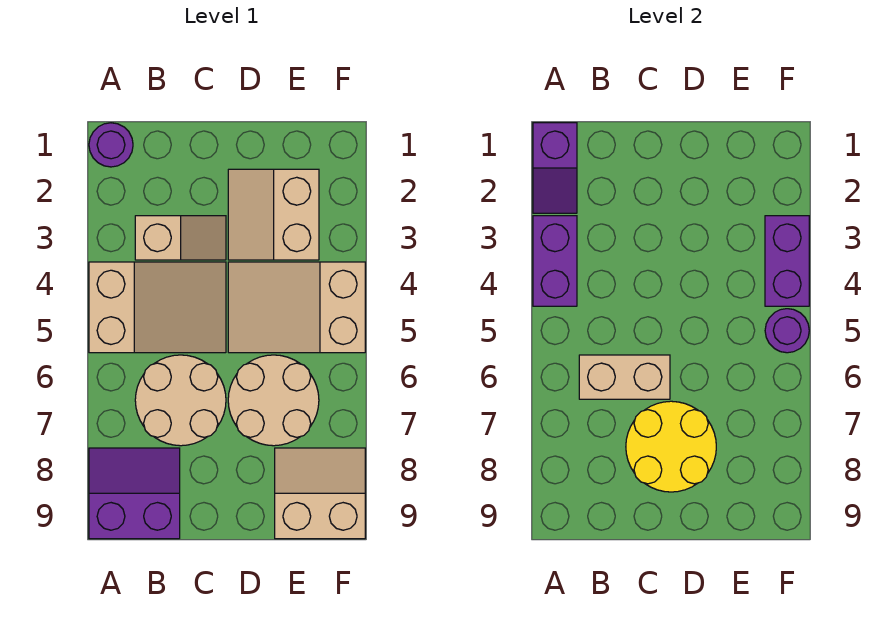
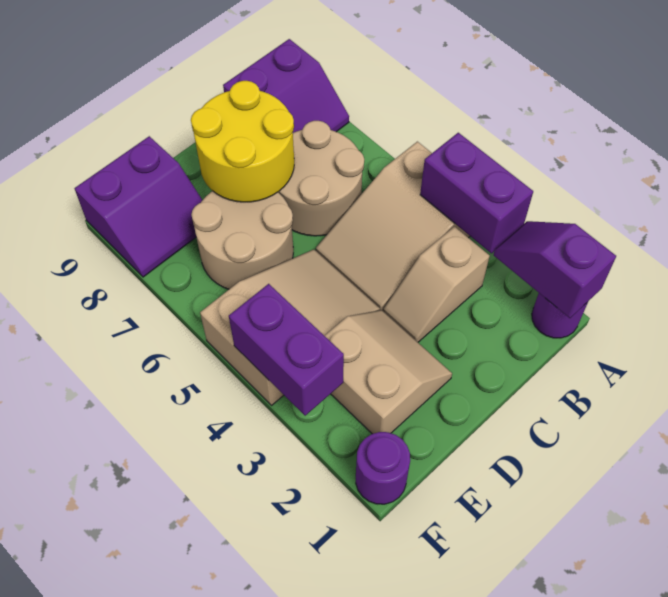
tan brick B6:C6 level 2 -> none
tan slope E8:F9 level 1 top 9 -> purple slope E8:F9 level 1 top 9
purple round brick F5 level 2 -> purple round brick F1 level 1

